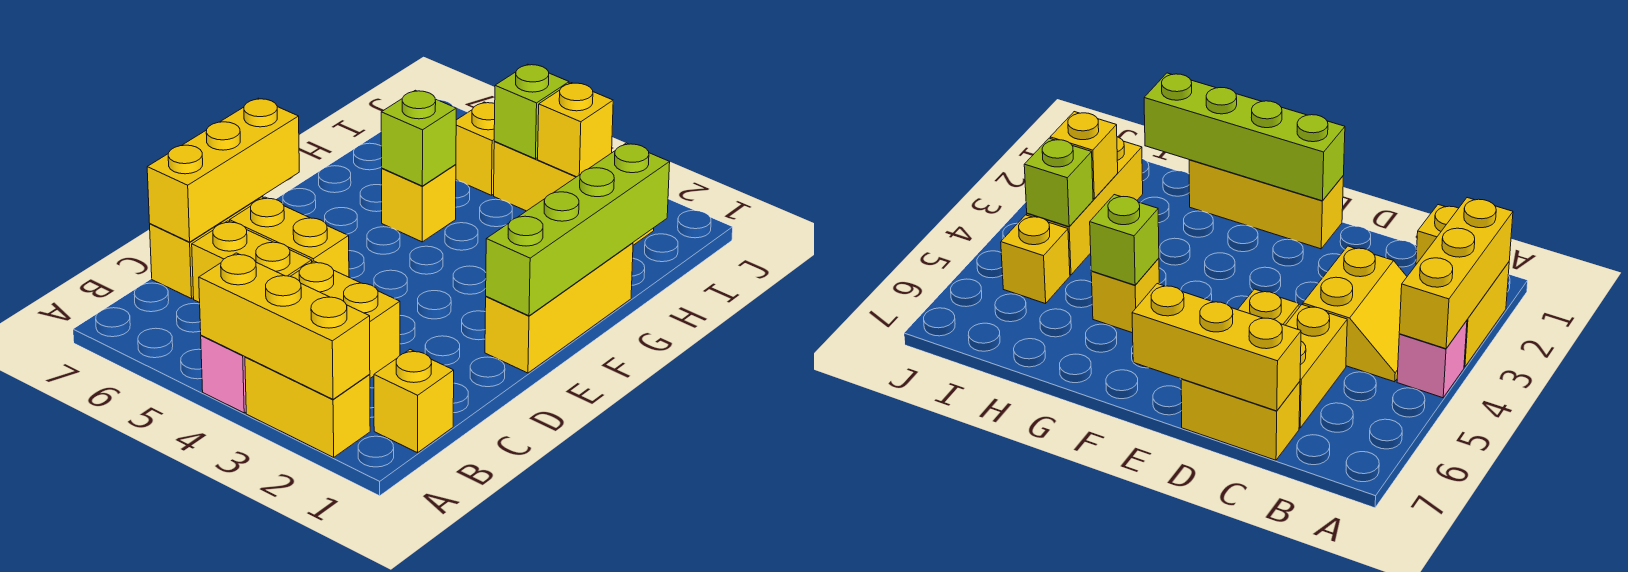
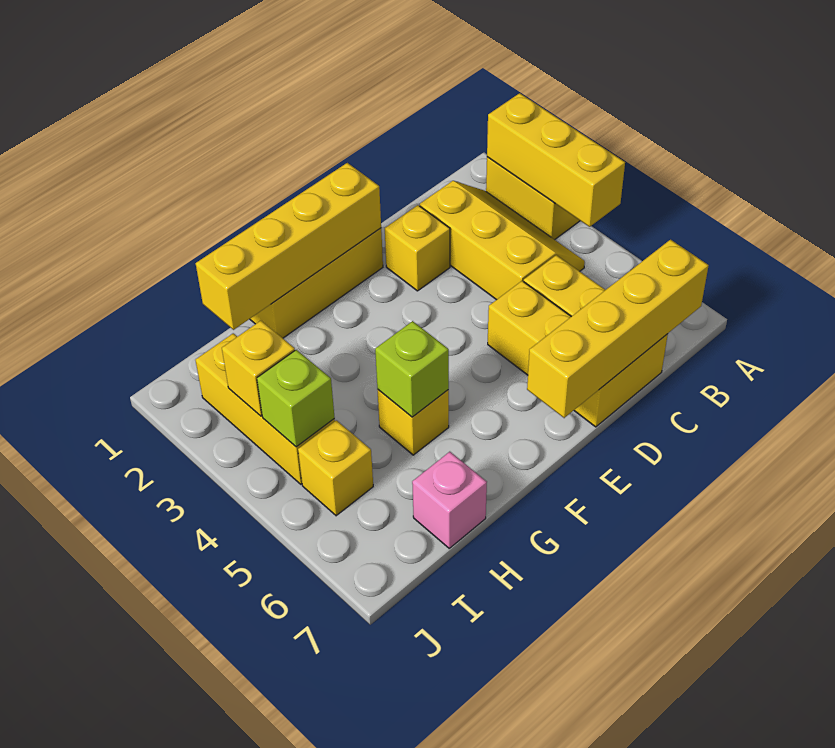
pink brick A4 level 1 -> pink brick H7 level 1
yellow brick B1 level 1 -> yellow brick D2 level 1
yellow slope B3:C4 level 1 top C -> yellow slope B2:C4 level 1 top C
yellow brick C7:E7 level 2 -> yellow brick B7:E7 level 2
lime brick E1:H1 level 2 -> yellow brick E1:H1 level 2

